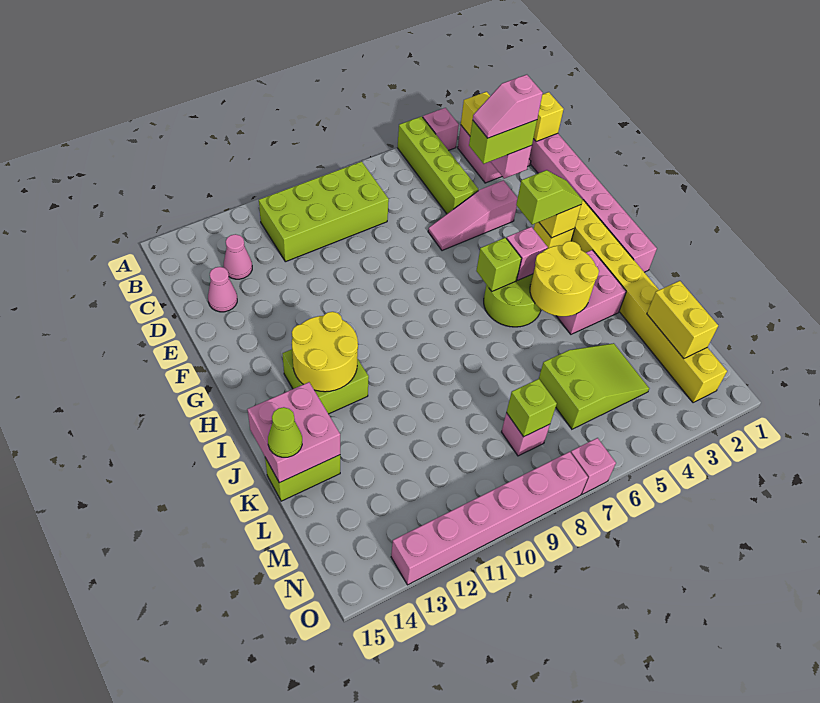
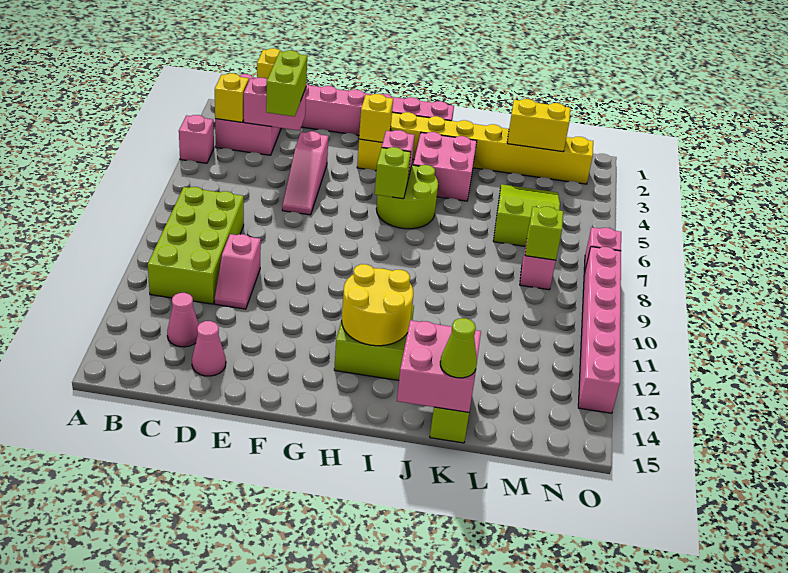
lime brick A5:D5 level 1 -> none
pink slope D3:D4 level 4 top 3 -> pink slope D10:D11 level 1 top 10
lime slope G3:G4 level 3 top 4 -> none
yellow round brick I4:J5 level 2 -> none

